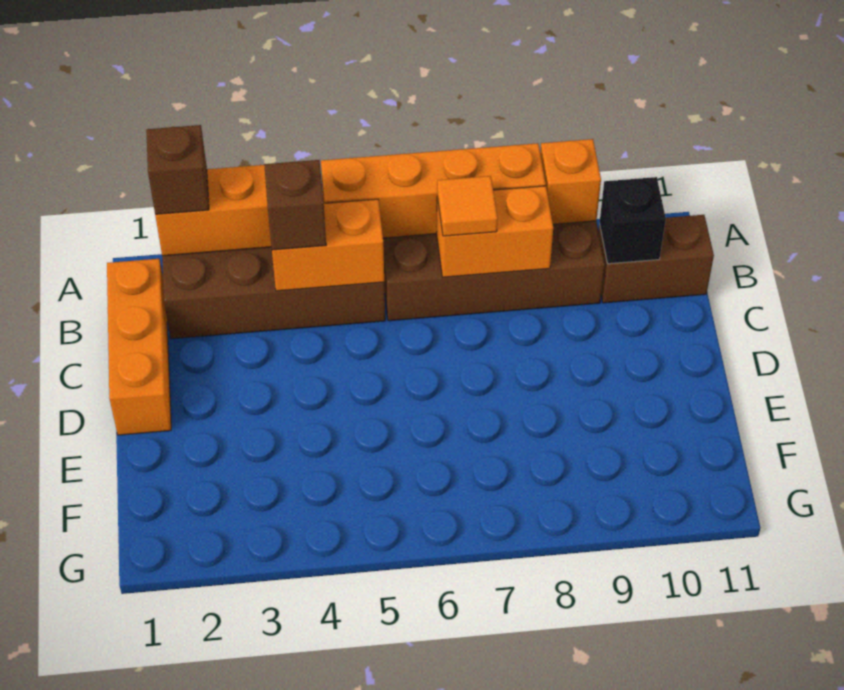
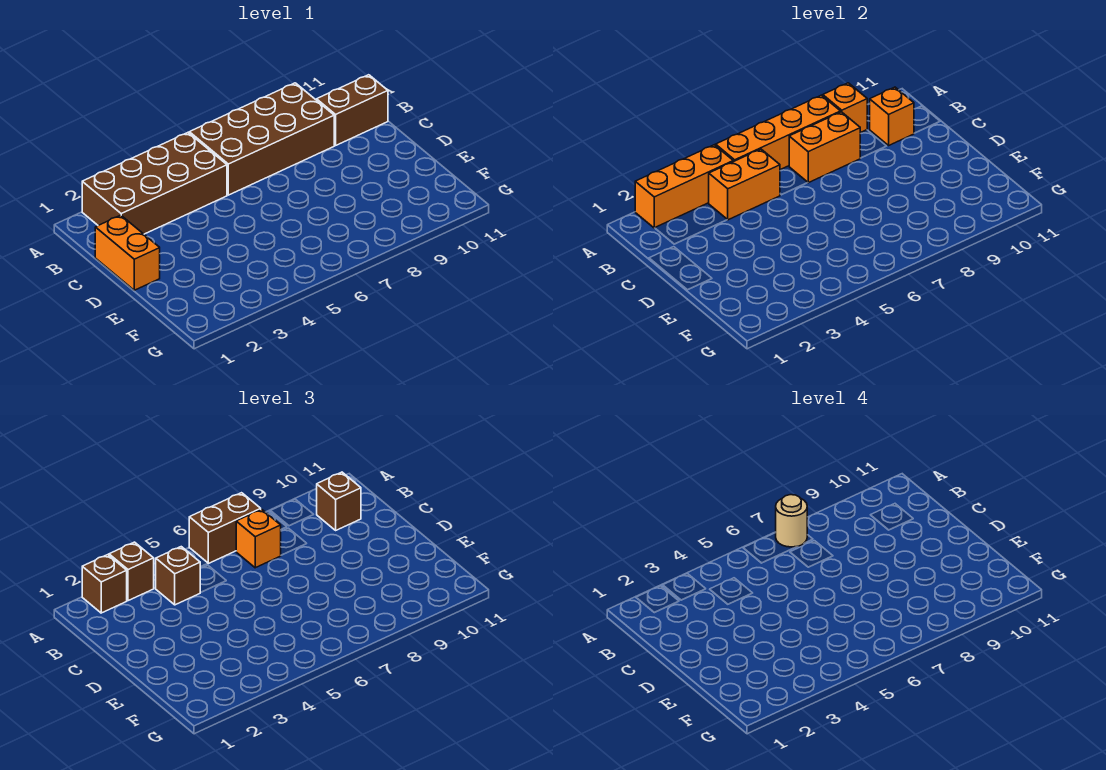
none -> brown brick A3 level 3
none -> brown brick A6:A7 level 3
none -> tan round brick A7 level 4
orange brick B1:D1 level 1 -> orange brick C1:D1 level 1
orange tile B7 level 3 -> orange brick B7 level 3
black brick B10 level 2 -> orange brick B10 level 2
none -> brown brick B10 level 3

